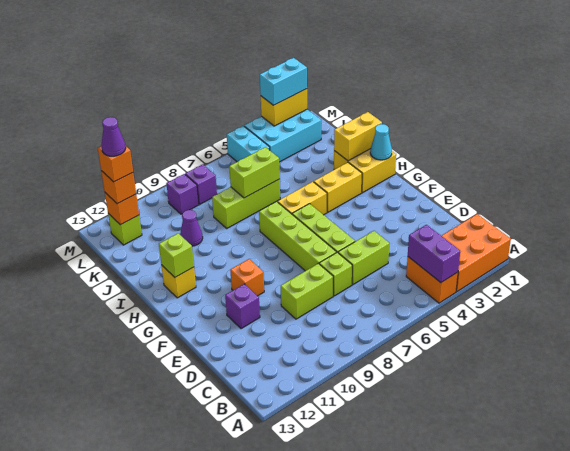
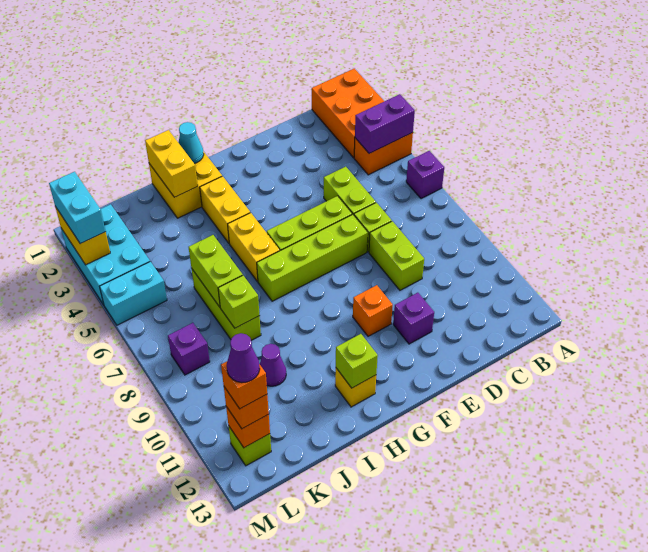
none -> lime brick J8 level 2
purple brick L9 level 1 -> purple brick A6 level 1

